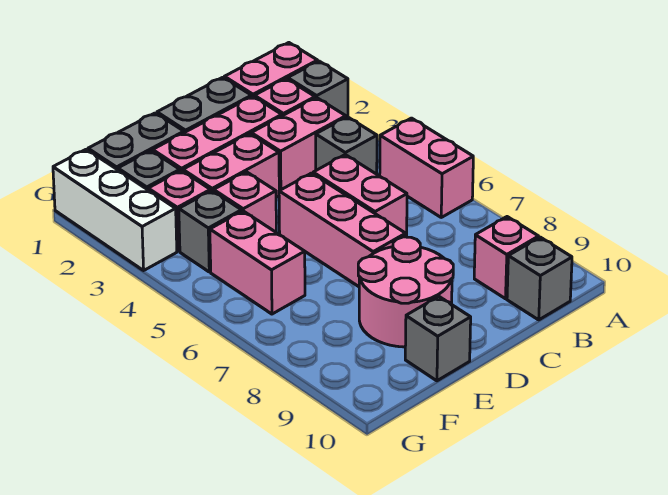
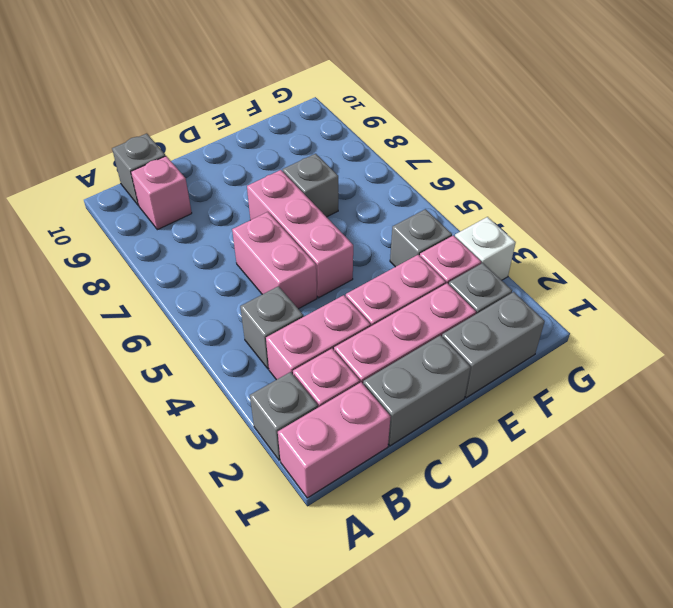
pink brick A5:A6 level 1 -> none
pink round brick D8:E9 level 1 -> none
pink brick E4 level 1 -> none
grey brick E10 level 1 -> grey brick E7 level 1
pink brick F5:F6 level 1 -> none
white brick G1:G3 level 1 -> white brick G3 level 1

